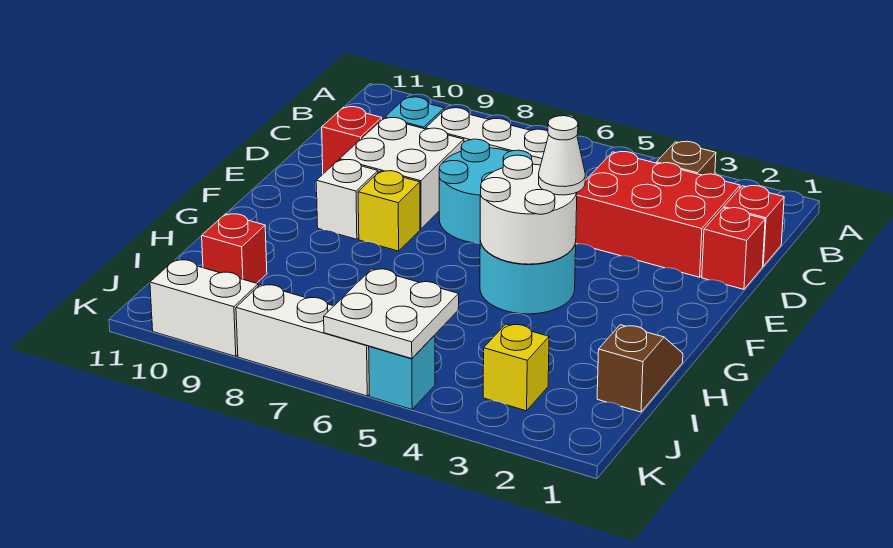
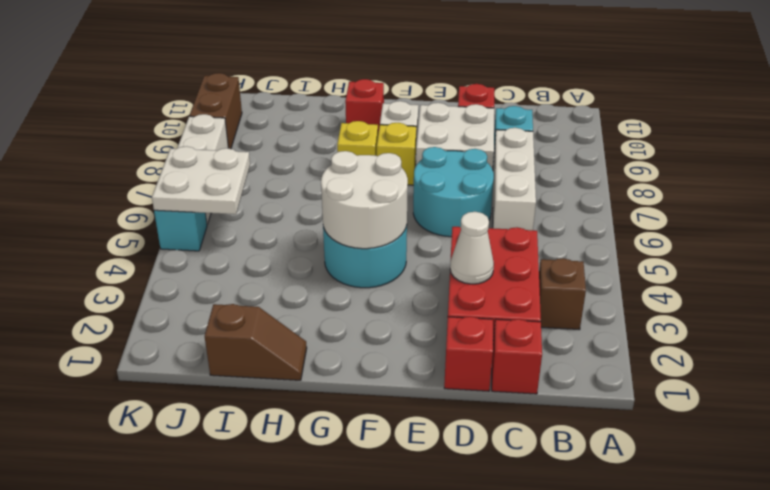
white cone F4 level 3 -> white cone D3 level 2
red brick I10 level 1 -> red brick G10 level 1
yellow brick J3 level 1 -> yellow brick G8 level 1
white brick K9:K10 level 1 -> brown brick K9:K10 level 1

